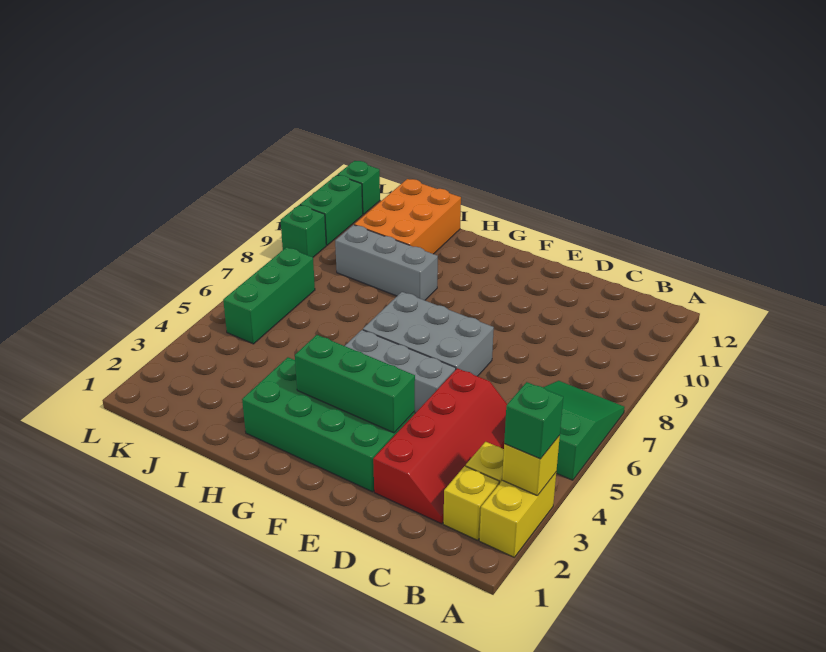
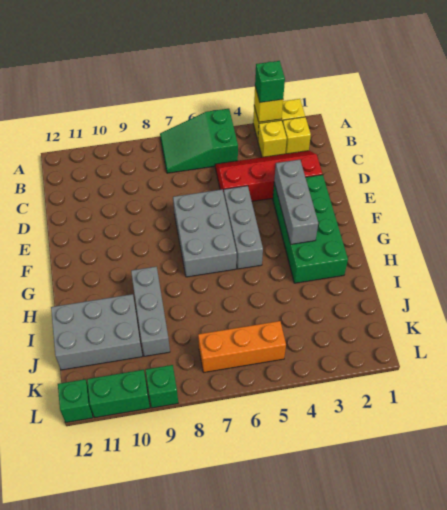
green brick E3:G3 level 2 -> grey brick E3:G3 level 2
orange brick I10:J12 level 1 -> grey brick I10:J12 level 1
green brick K5:K7 level 1 -> orange brick K5:K7 level 1

